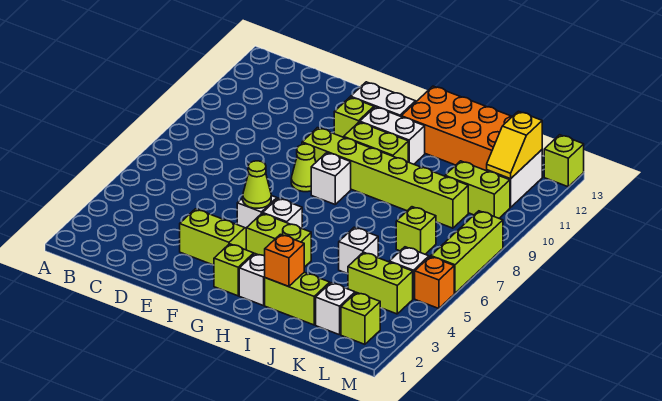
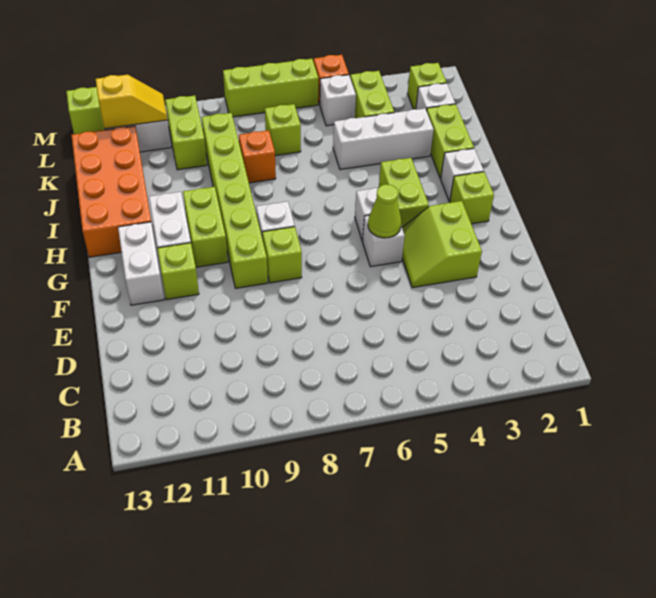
lime cone F8 level 1 -> lime brick F8 level 1
orange brick I2 level 2 -> orange brick J8 level 1
white brick J5 level 1 -> white brick J3:J5 level 1

